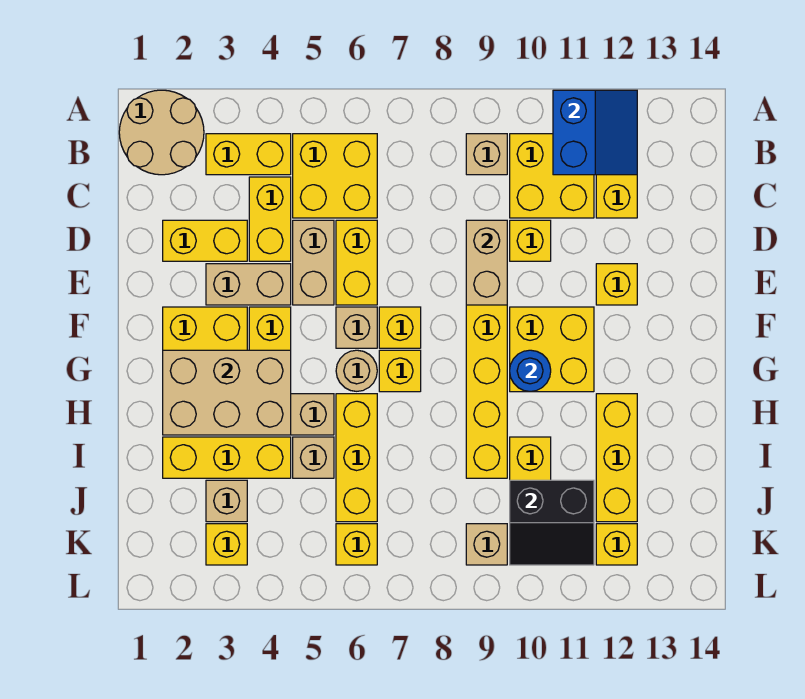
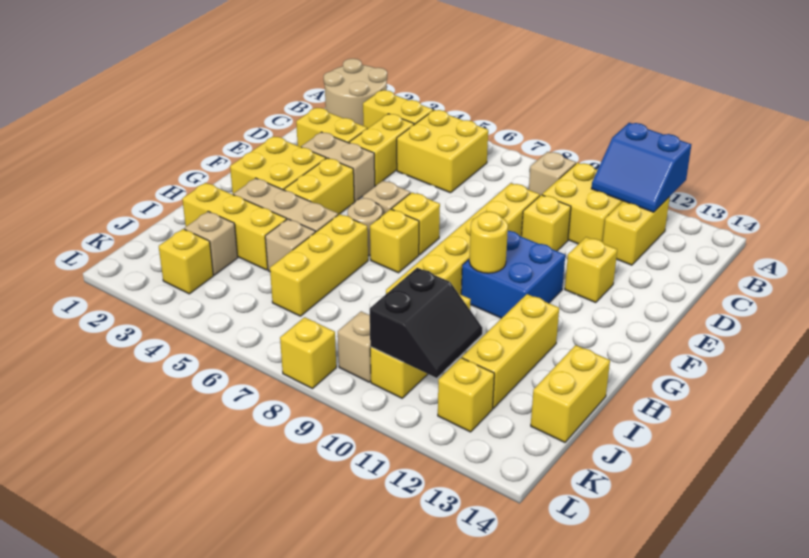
blue slope A11:B12 level 2 top 11 -> blue slope A11:B12 level 2 top A
tan brick D5:E5 level 1 -> none
yellow brick D6:E6 level 1 -> yellow brick I14:J14 level 1
tan brick D9:E9 level 2 -> none
yellow brick F10:G11 level 1 -> blue brick F10:G11 level 1
tan brick G2:H4 level 2 -> none
blue round brick G10 level 2 -> yellow round brick G10 level 2
black slope J10:K11 level 2 top J -> black slope J10:K11 level 2 top 10
yellow brick K6 level 1 -> yellow brick L8 level 1

